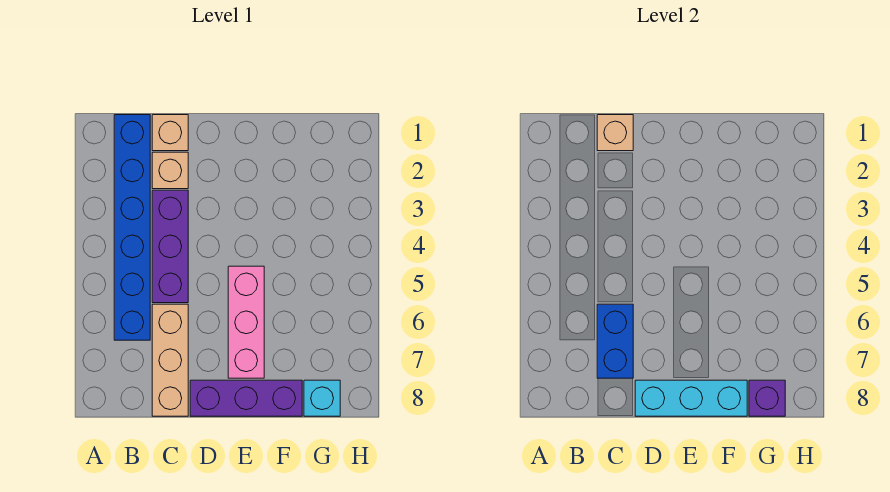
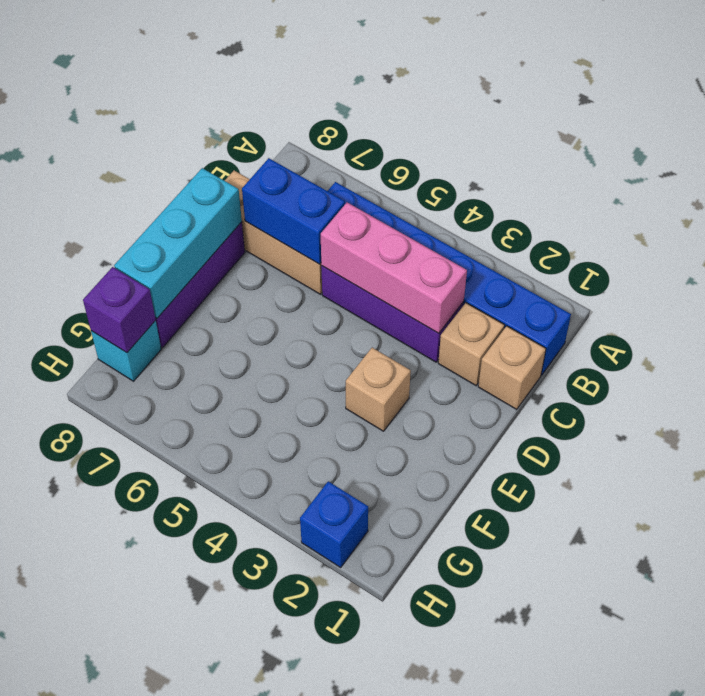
tan brick C1 level 2 -> tan brick E3 level 1
pink brick E5:E7 level 1 -> pink brick C3:C5 level 2
none -> blue brick H2 level 1

